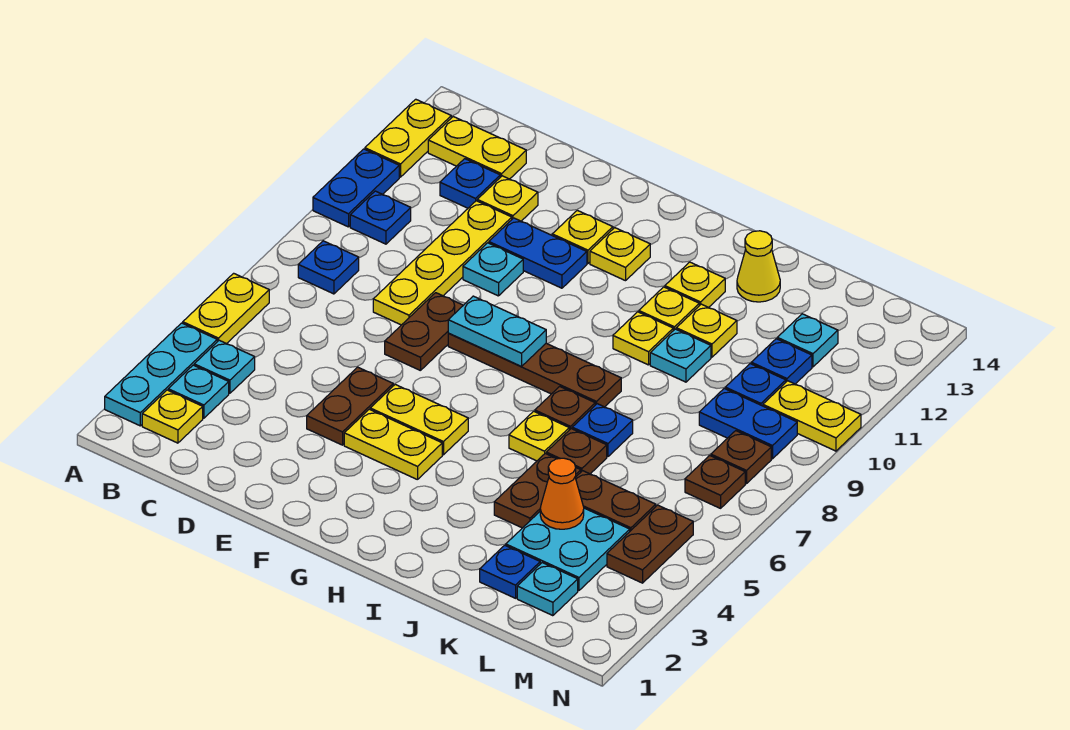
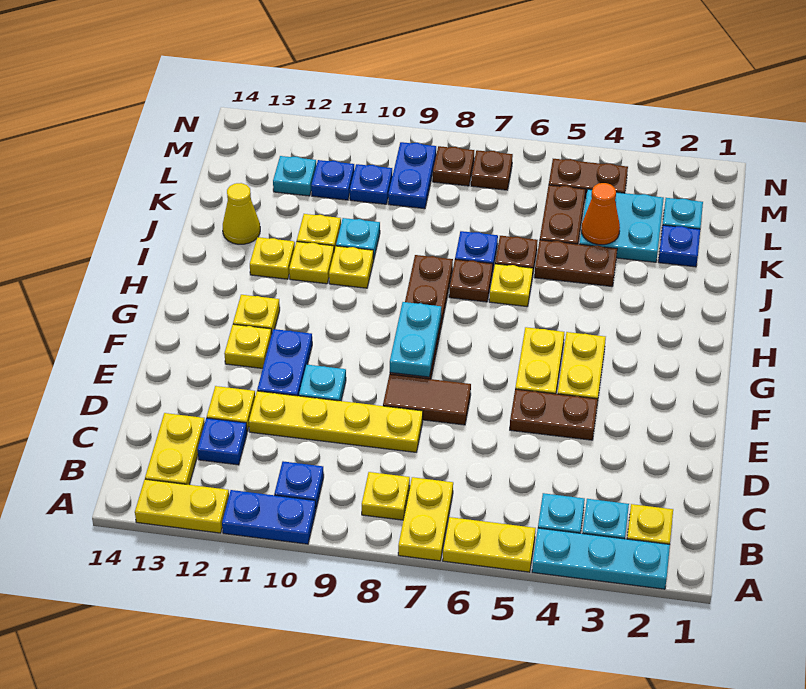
blue plate B8 level 1 -> yellow plate B8 level 1
brown plate E7:E8 level 1 -> brown tile E7:E8 level 1
yellow plate M10:N10 level 1 -> yellow plate A7:B7 level 1

